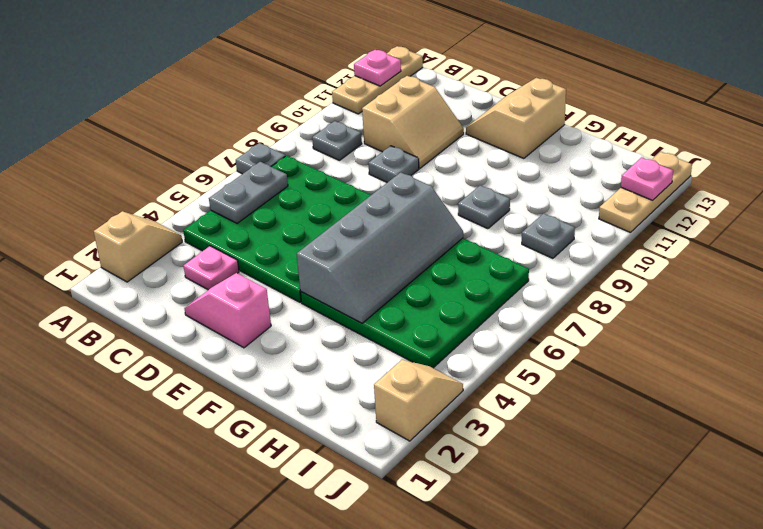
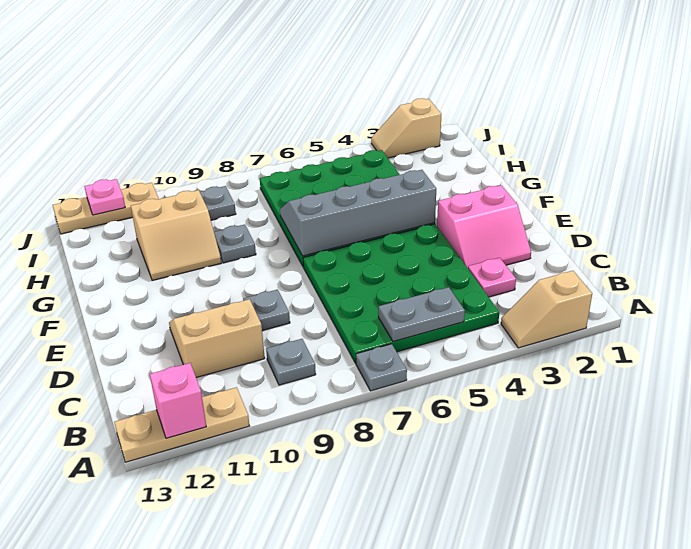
pink plate A12 level 2 -> pink brick A12 level 2
pink slope D2:E2 level 1 top E -> pink slope D2:E3 level 1 top E
tan slope E12:F13 level 1 top F -> tan slope G10:H11 level 1 top H

